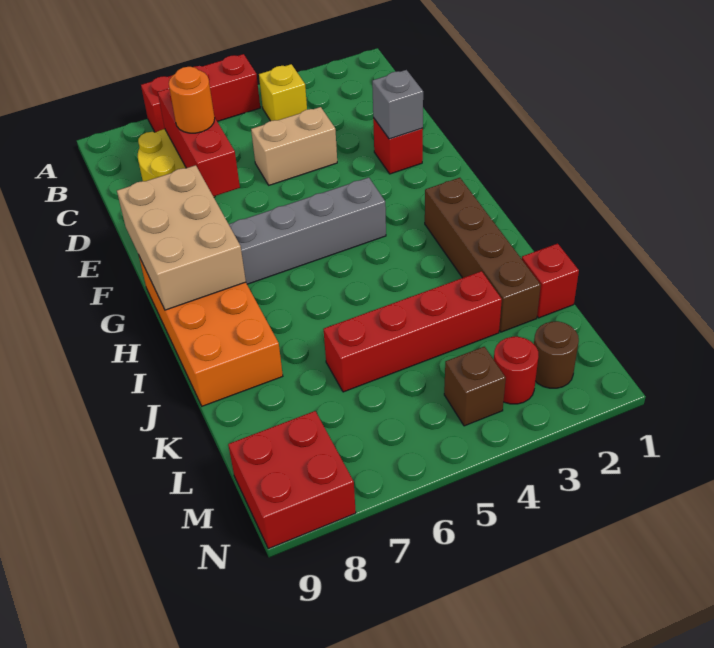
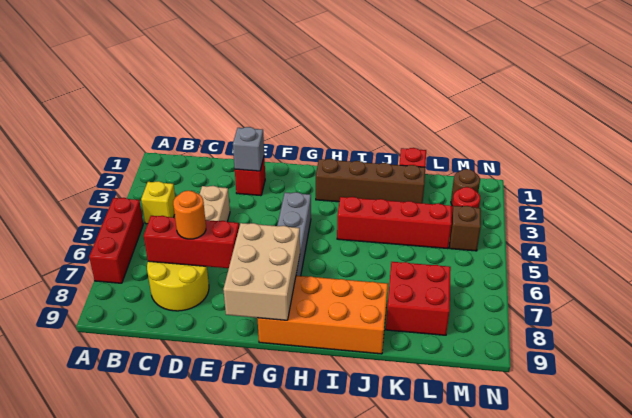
tan brick F8:H9 level 2 -> tan brick F7:G9 level 2
red brick K3:K6 level 1 -> red brick I4:L4 level 1
red brick M8:N9 level 1 -> red brick K7:L8 level 1

